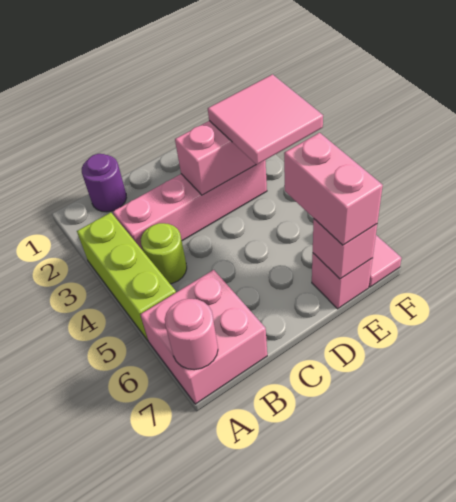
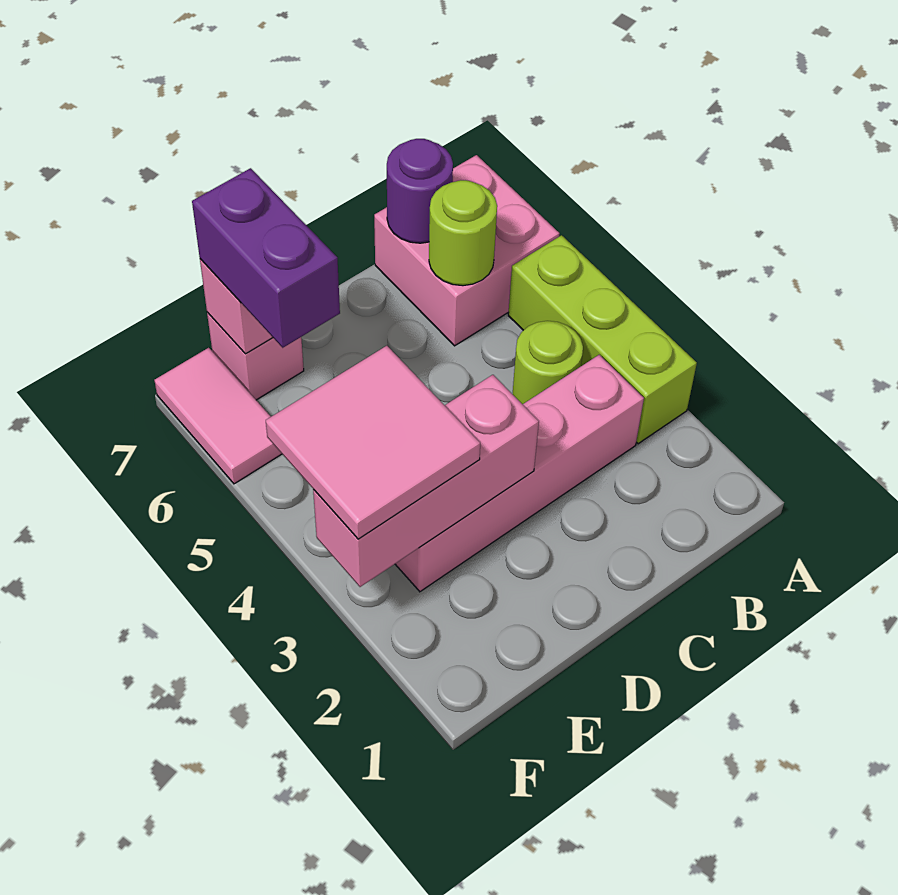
pink round brick A7 level 2 -> none
purple round brick B1 level 1 -> purple round brick B7 level 2
none -> lime round brick B6 level 2
pink brick E6:E7 level 3 -> purple brick E6:E7 level 3

